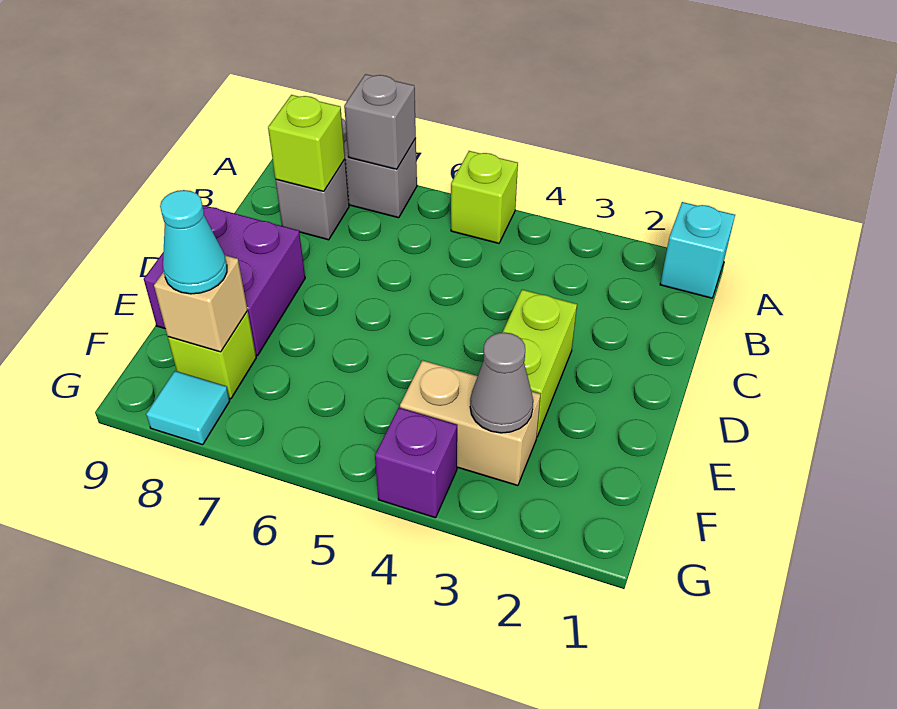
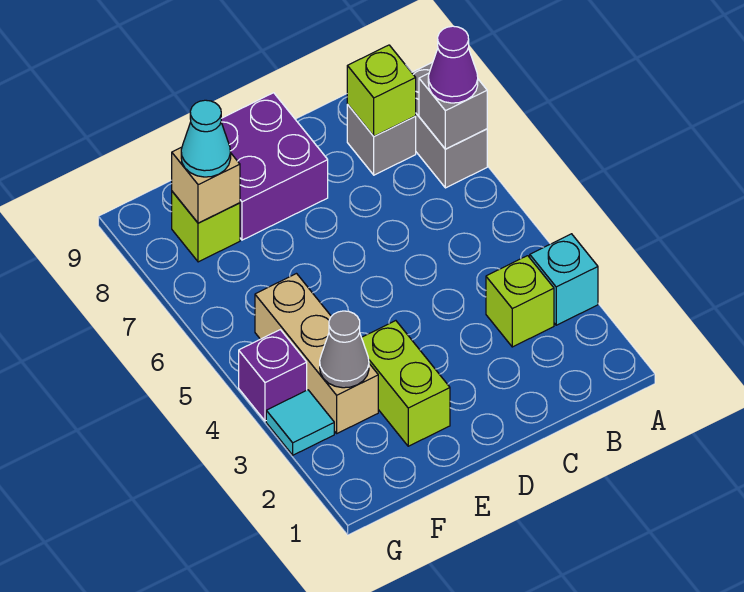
cyan brick A1 level 1 -> cyan brick A3 level 1
lime brick A5 level 1 -> lime brick B3 level 1
none -> purple cone A7 level 3
lime brick D3:E3 level 1 -> lime brick E2:E3 level 1
tan brick F3:F4 level 1 -> tan brick F3:F5 level 1
cyan tile G8 level 1 -> cyan tile G3 level 1

